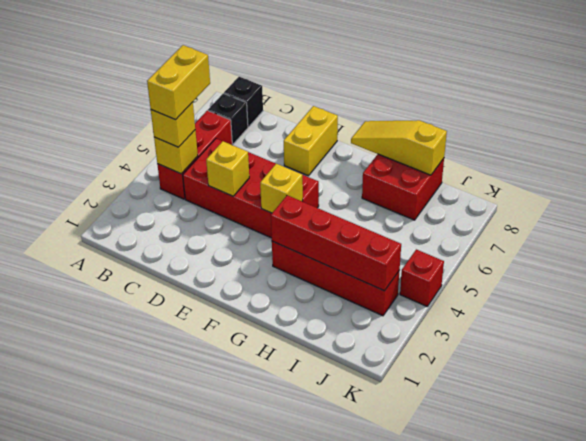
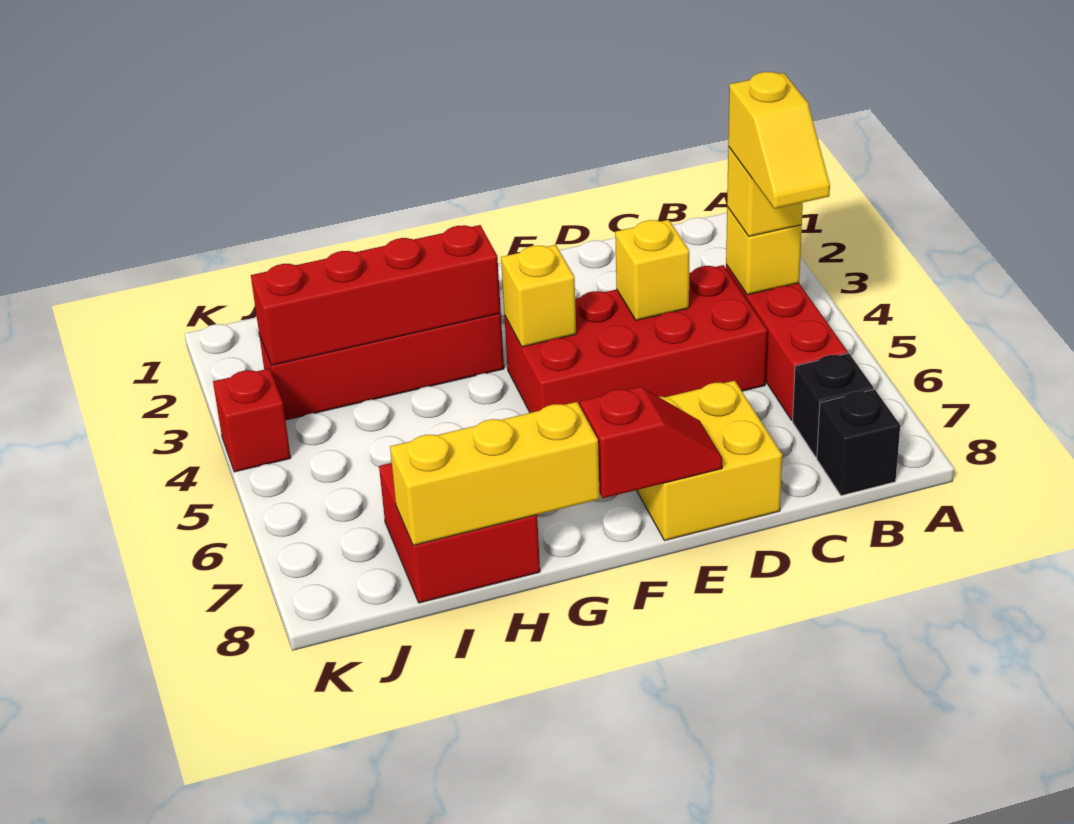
yellow brick B4:B5 level 4 -> yellow slope B4:B5 level 4 top 4
yellow brick E7:E8 level 1 -> yellow brick D7:E8 level 1
none -> red slope E8:F8 level 2 top F
yellow slope G8:I8 level 2 top I -> yellow brick G8:I8 level 2

